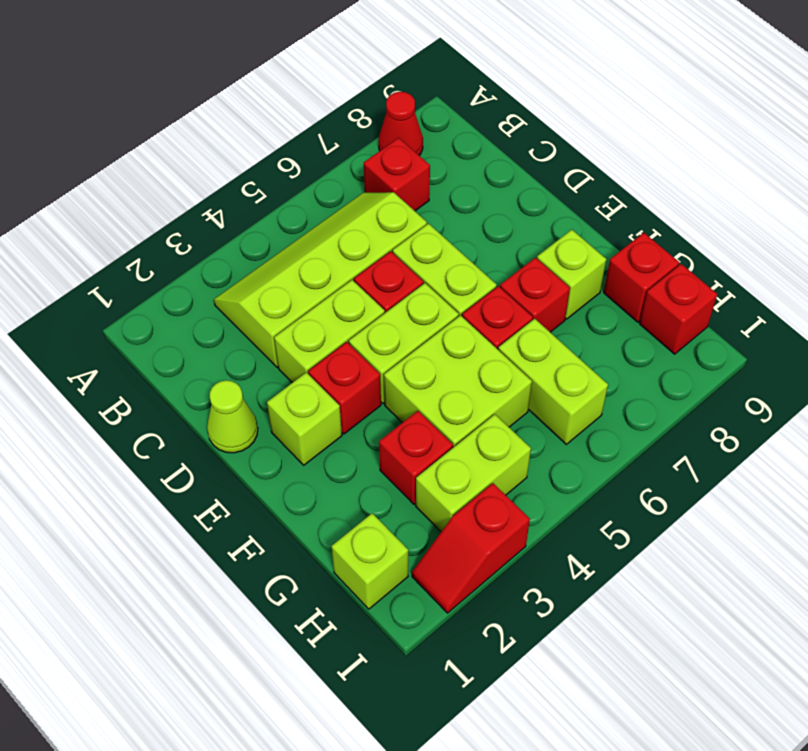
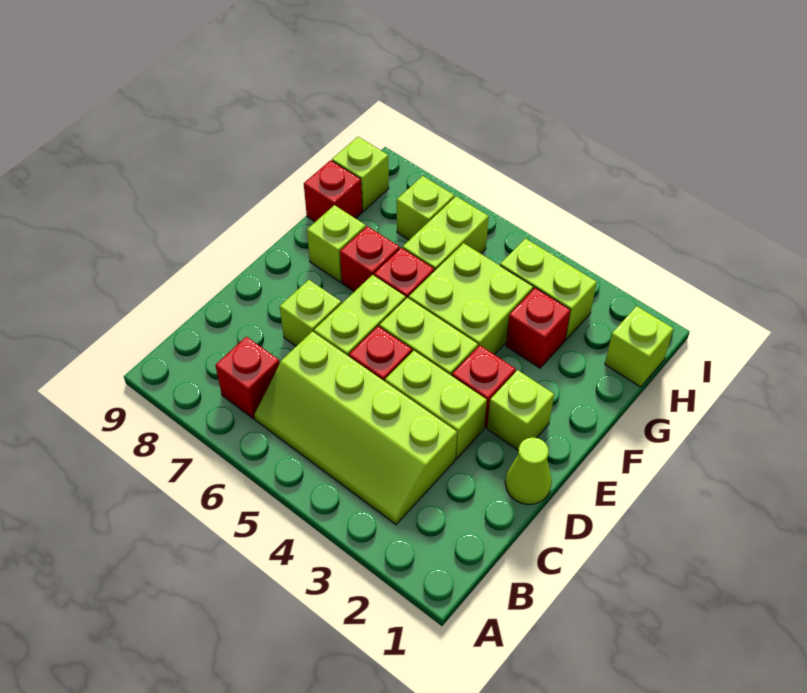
red cone A8 level 1 -> none
none -> lime brick D7 level 1
none -> lime brick H7 level 1
red brick H9 level 1 -> lime brick H9 level 1
red slope I2:I3 level 1 top 3 -> none

